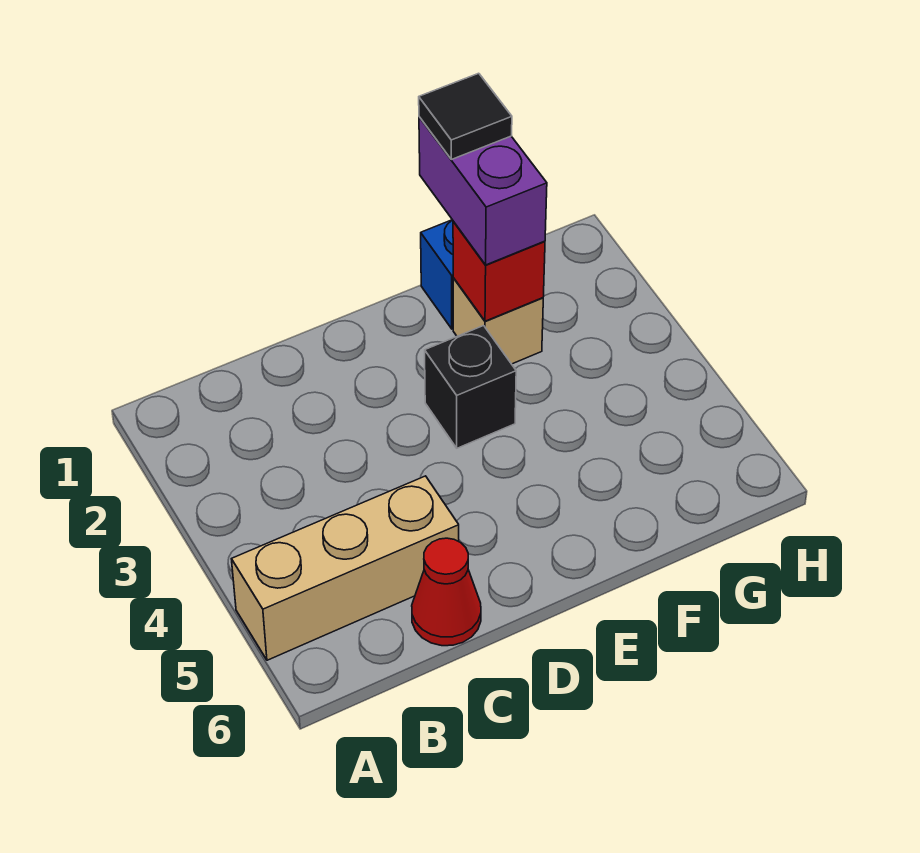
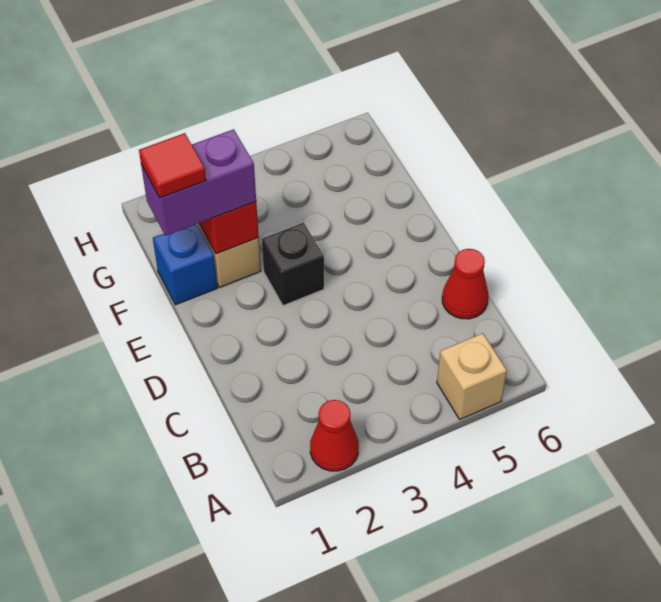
none -> red cone A2 level 1
tan brick A5:C5 level 1 -> tan brick A5 level 1
black tile F1 level 4 -> red tile F1 level 4

